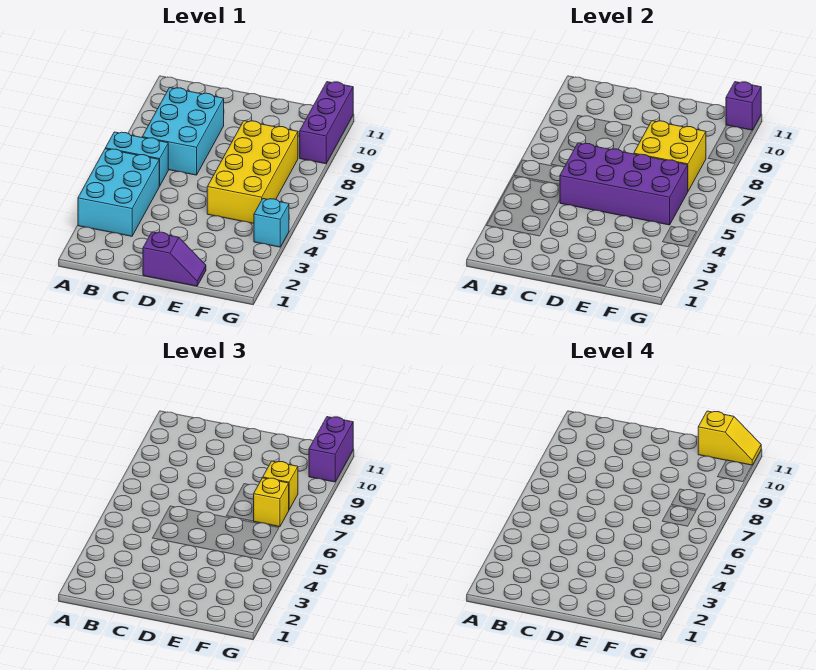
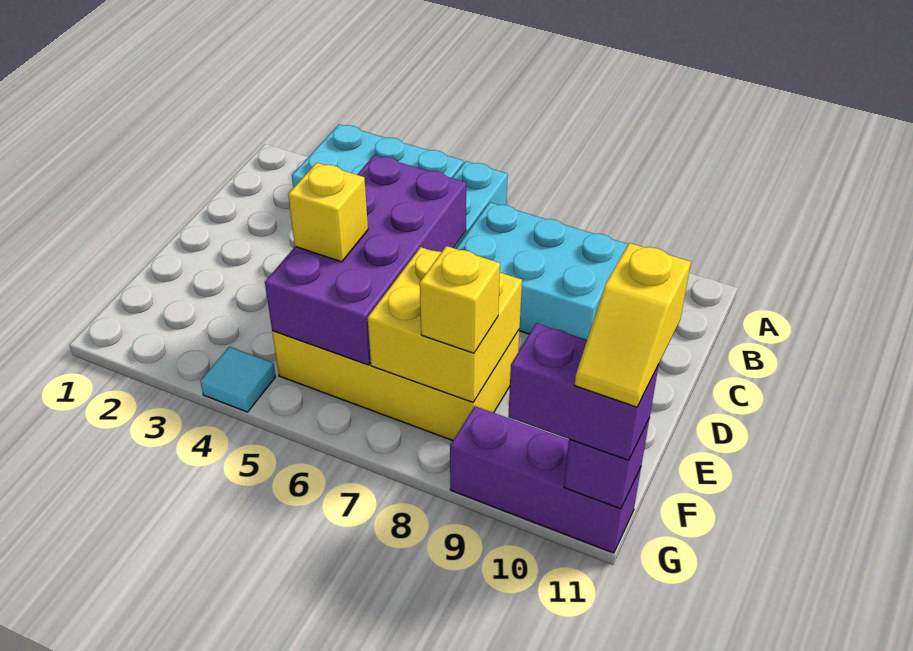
purple slope D1:E1 level 1 top D -> none
yellow brick F7 level 3 -> yellow brick E5 level 3
cyan brick G4 level 1 -> cyan tile G4 level 1

